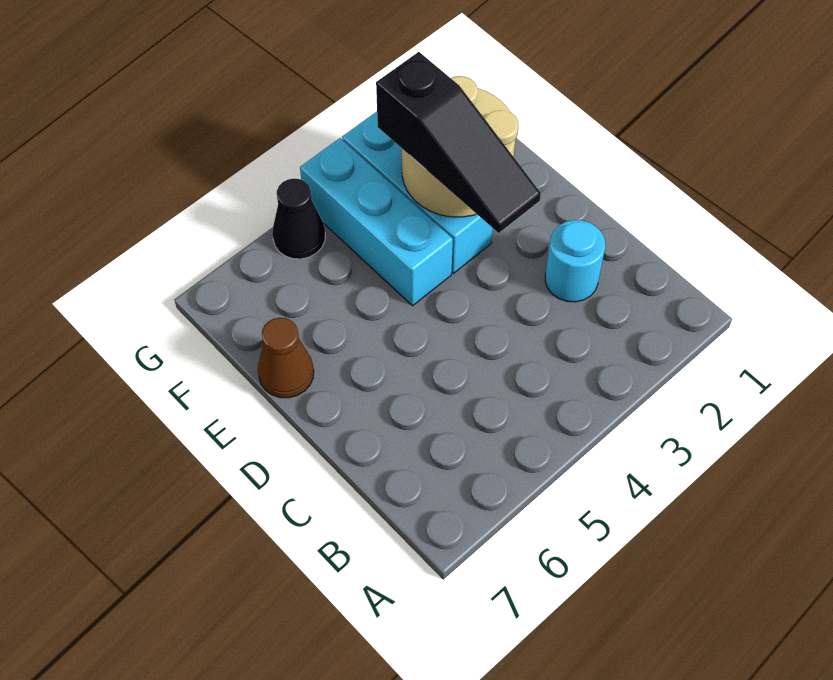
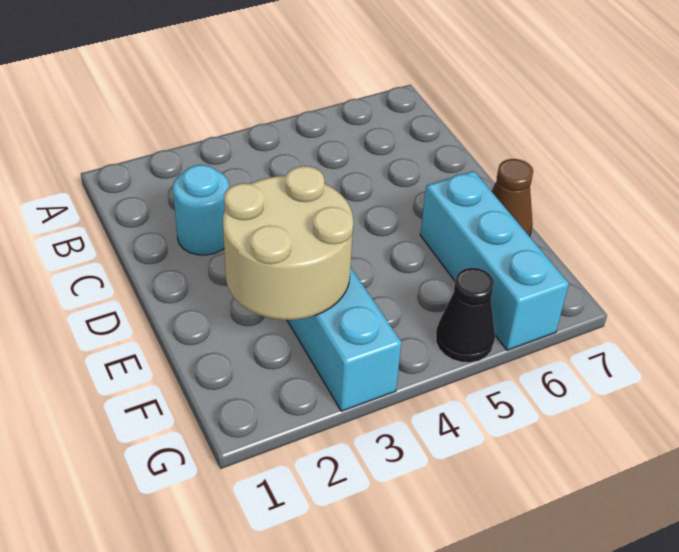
black slope D3:F3 level 3 top F -> none
cyan brick E4:G4 level 1 -> cyan brick E6:G6 level 1

